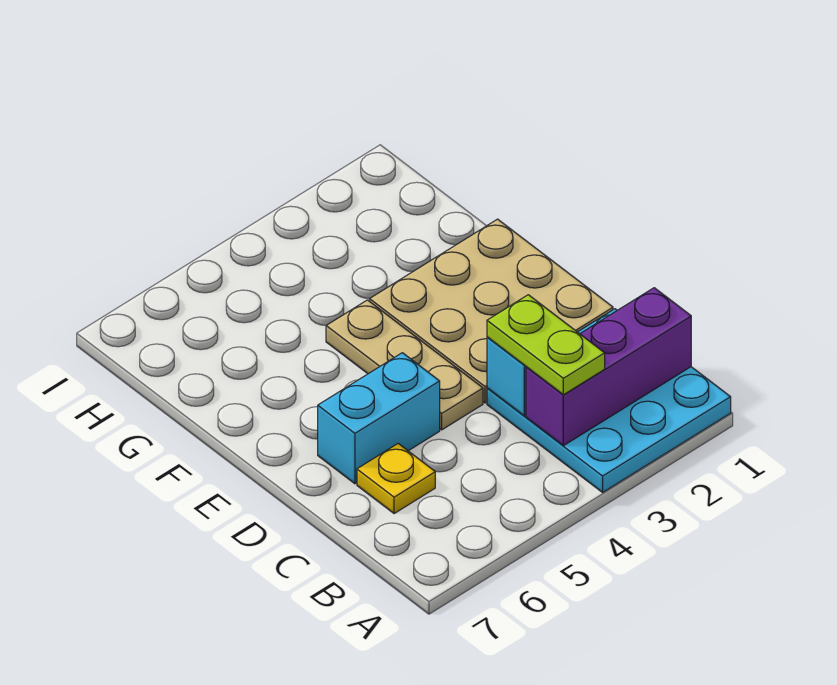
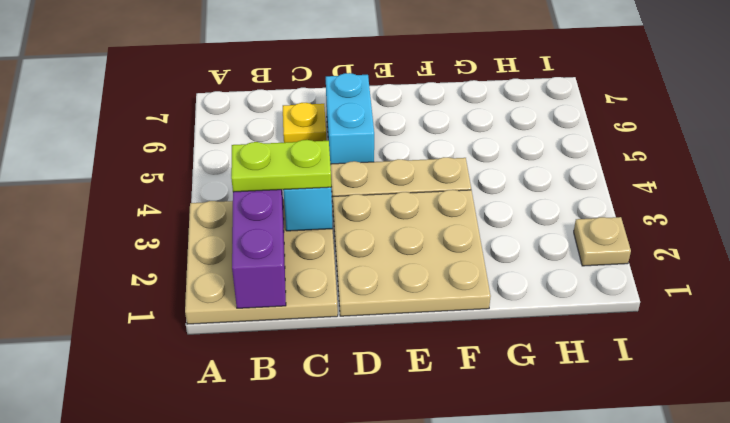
cyan plate A1:C3 level 1 -> tan plate A1:C3 level 1
none -> tan plate I2 level 1

